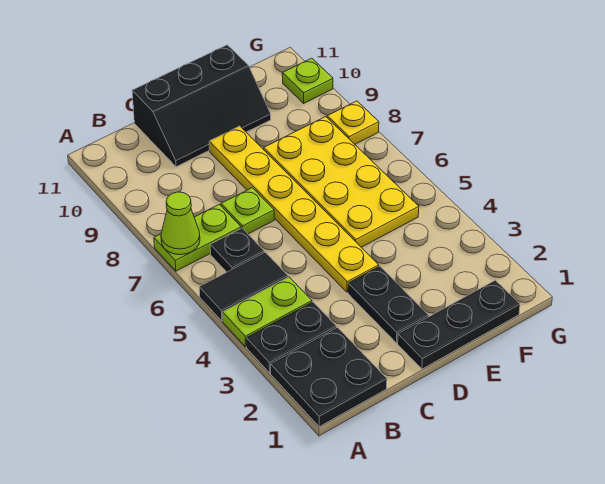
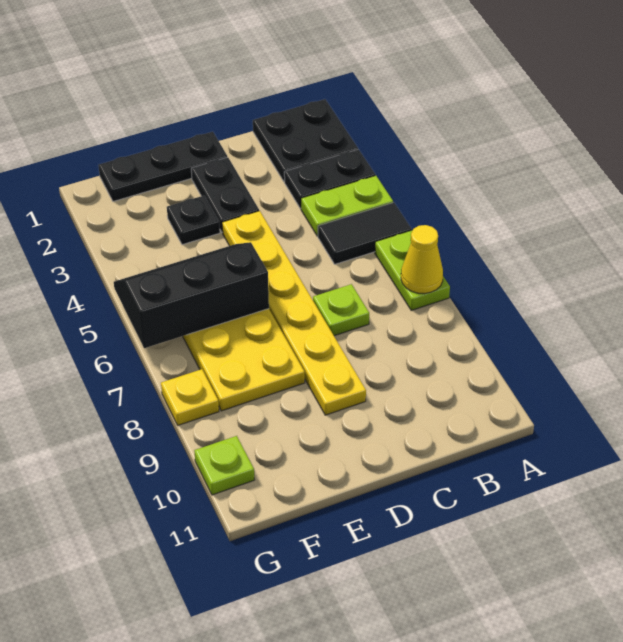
lime plate A7:B7 level 1 -> lime plate A6:A7 level 1
lime cone A7 level 2 -> yellow cone A7 level 2
black plate B6 level 1 -> black plate E3 level 1
black slope C10:E11 level 1 top 11 -> black slope E5:G6 level 2 top 6

